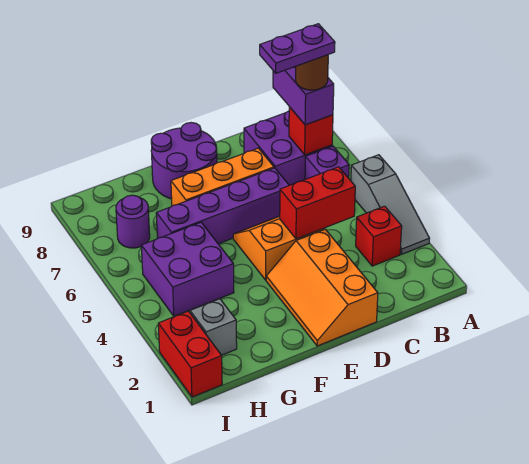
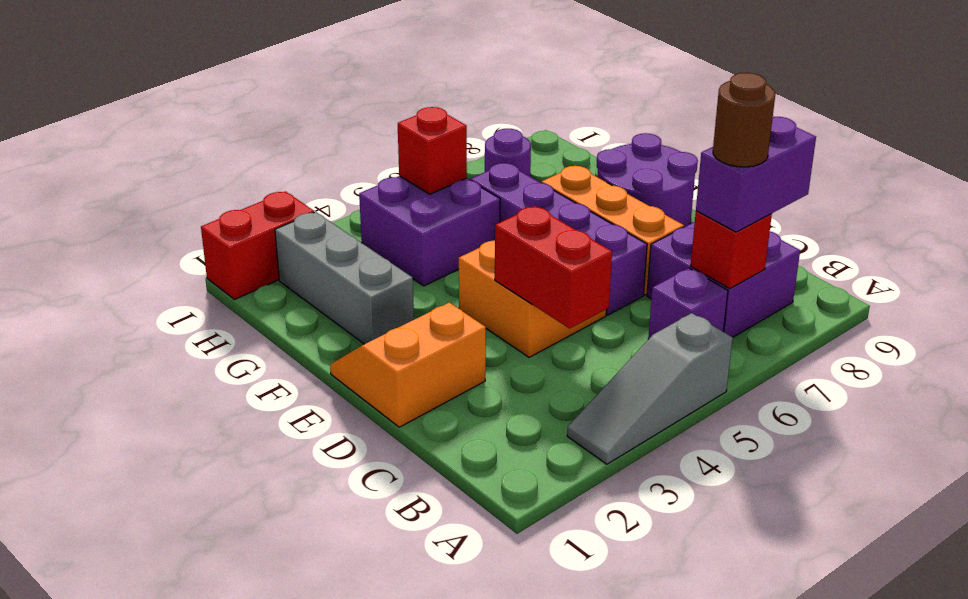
red brick B3 level 1 -> red brick H5 level 2
purple plate B7:C7 level 5 -> none
orange slope D1:E3 level 1 top D -> orange slope D1:E2 level 1 top D
grey brick H2 level 1 -> grey brick F2:H2 level 1

